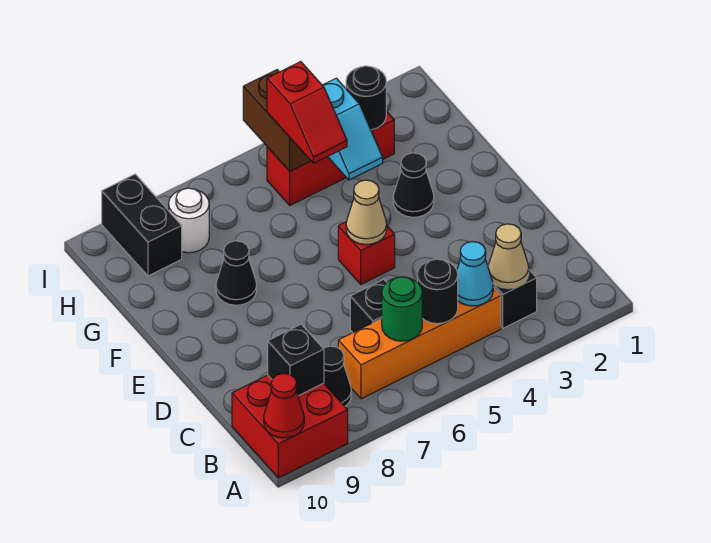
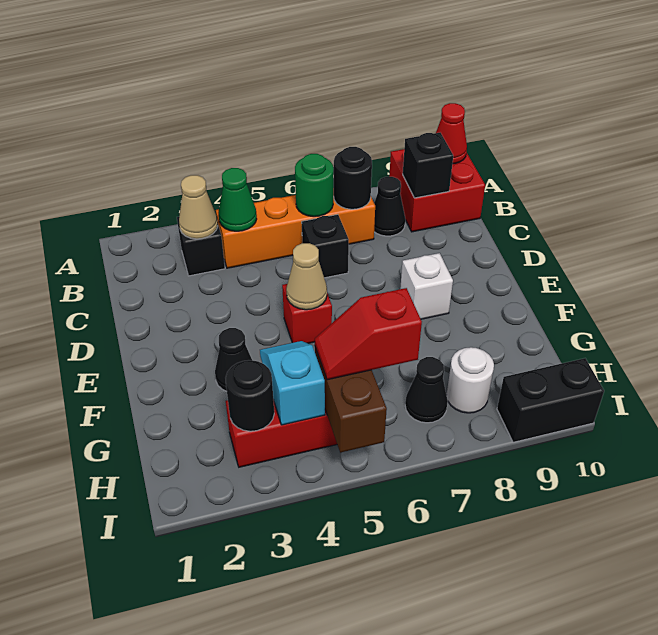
cyan cone B4 level 2 -> green cone B4 level 2
black round brick B5 level 2 -> black round brick B7 level 2
none -> white brick E8 level 1
black cone F8 level 1 -> black cone H7 level 1
red slope G5:H5 level 3 top H -> red slope H5:H6 level 3 top 6
black brick H9:I9 level 1 -> black brick I9:I10 level 1

